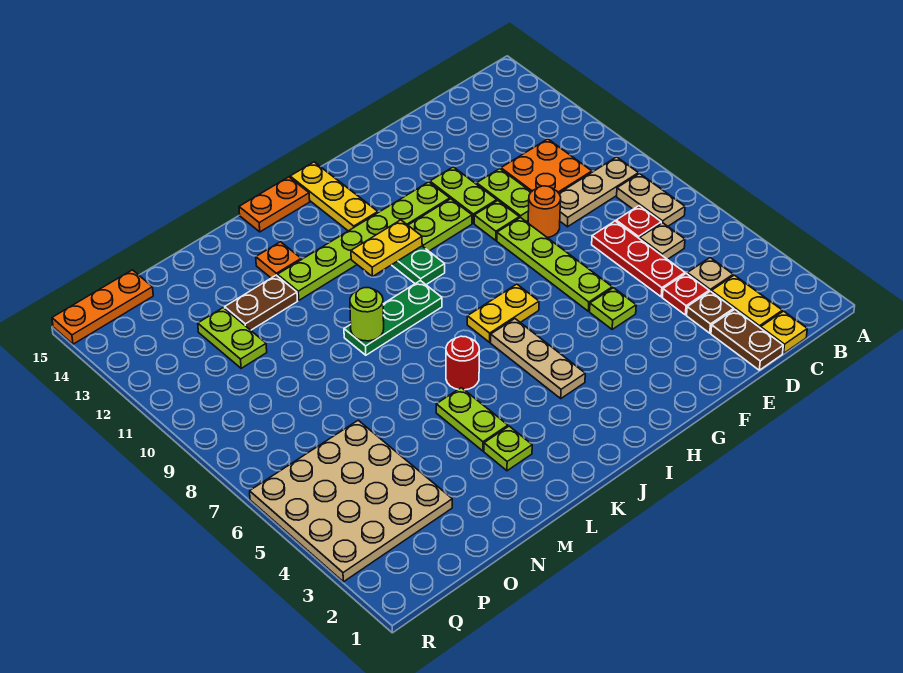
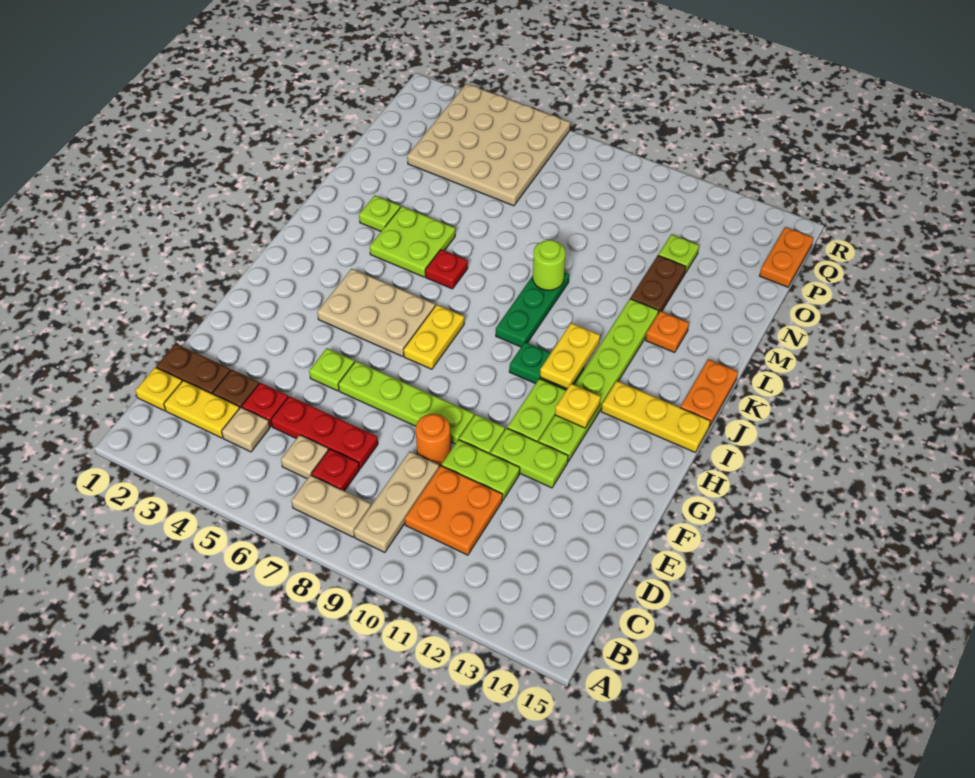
none -> yellow plate H12 level 2
tan plate I4:I6 level 1 -> tan plate H4:I6 level 1
red round brick K6 level 1 -> red plate K6 level 1
lime plate L4:L5 level 1 -> lime plate K4:L5 level 1
lime plate O11:O12 level 1 -> lime plate O12 level 1
orange plate P15:R15 level 1 -> orange plate P15:Q15 level 1

